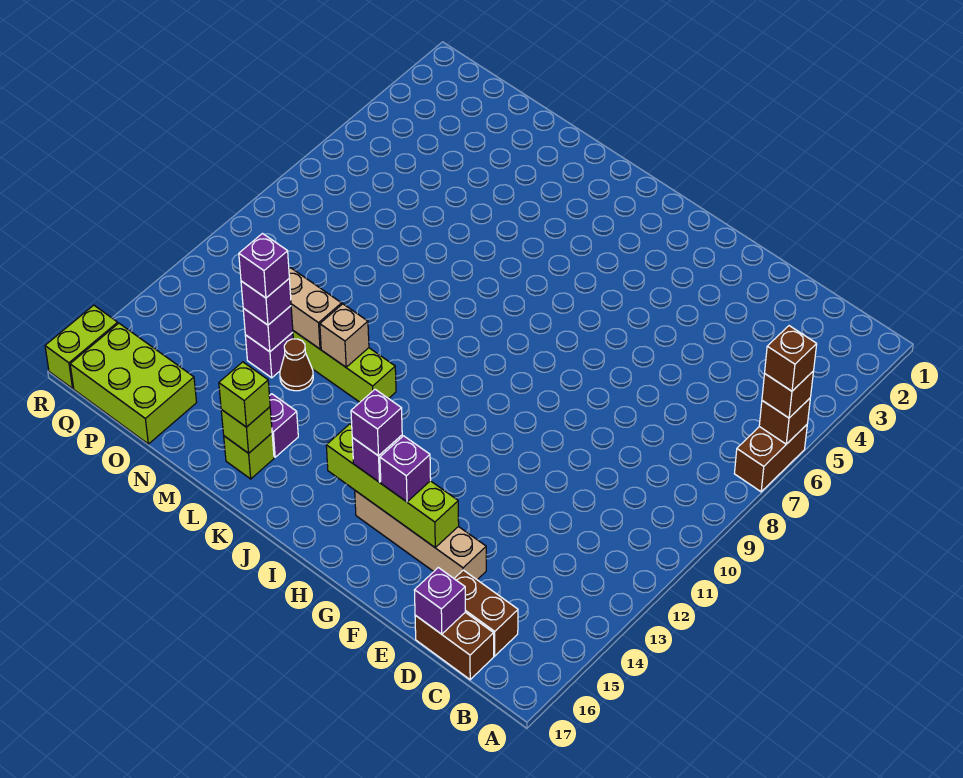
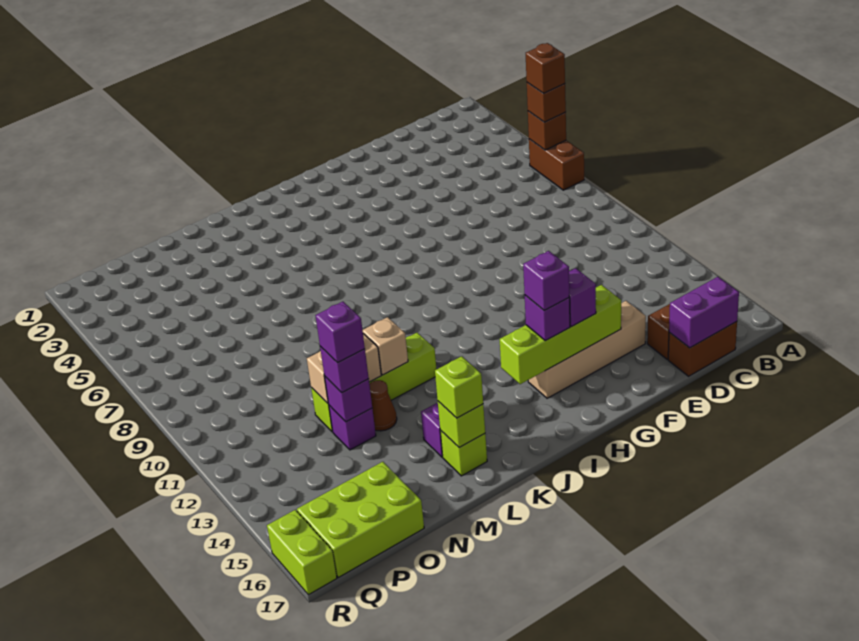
purple brick D17 level 2 -> purple brick C17:D17 level 2

